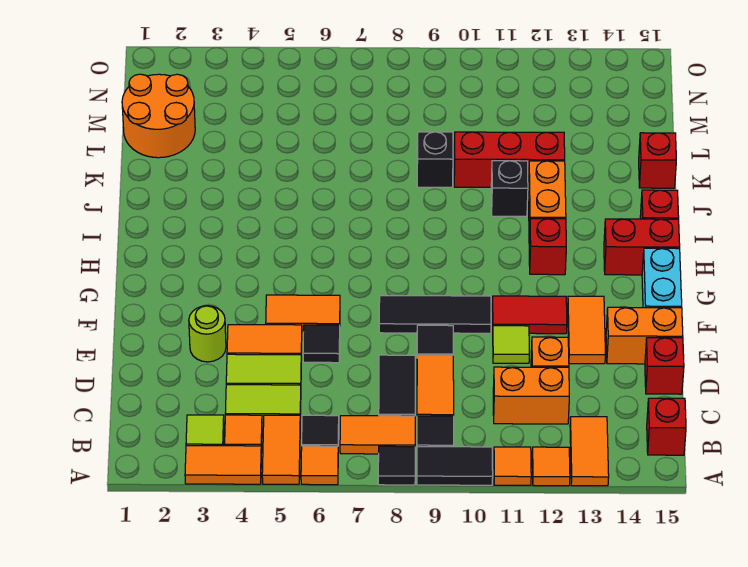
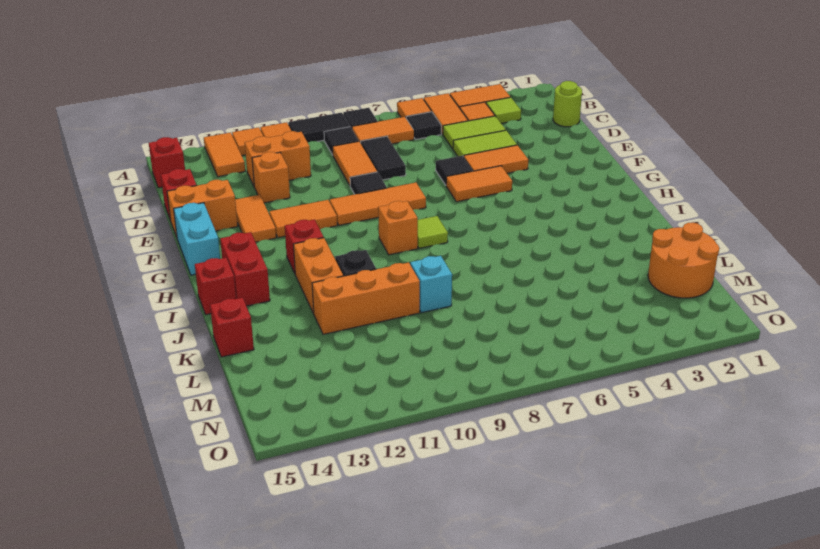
lime round brick E3 level 1 -> lime round brick C1 level 1
lime tile E11 level 1 -> lime tile H8 level 1
black tile F8:F10 level 1 -> orange tile F8:F10 level 1
red tile F11:F12 level 1 -> orange tile F11:F12 level 1
none -> orange brick H9 level 1
red brick H14:H15 level 1 -> red brick H14:I14 level 1
black brick K9 level 1 -> cyan brick K9 level 1
red brick K10:K12 level 1 -> orange brick K10:K12 level 1

